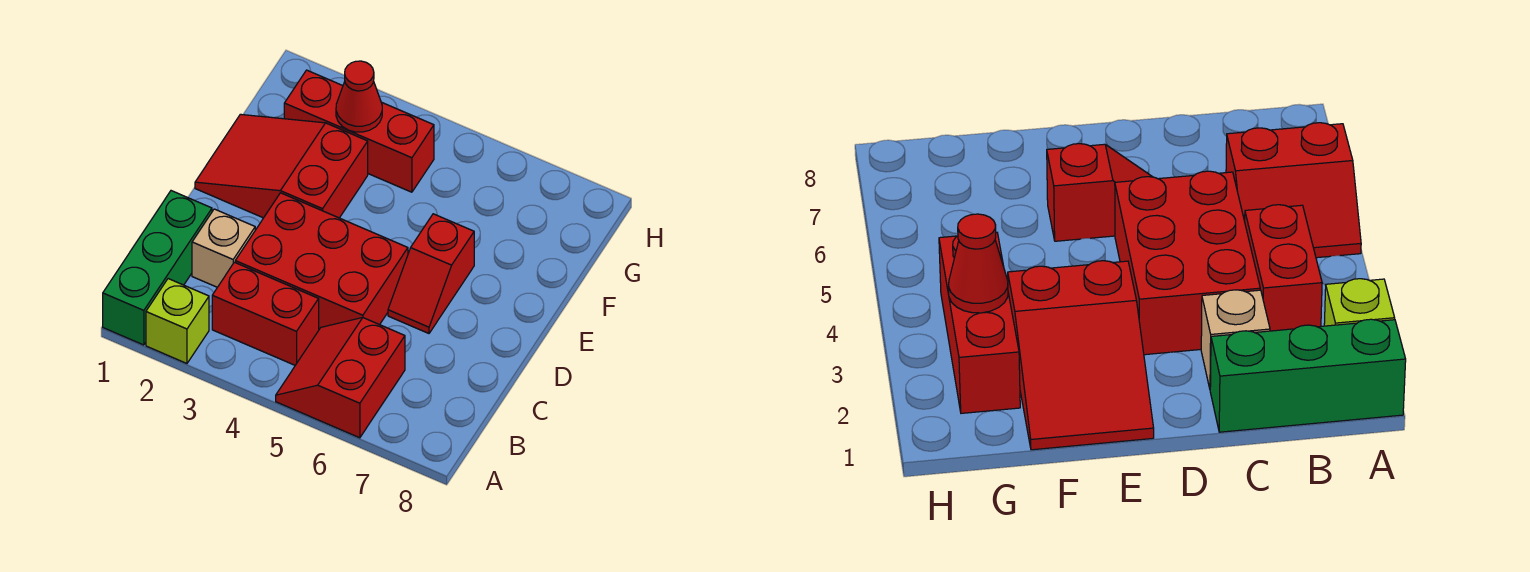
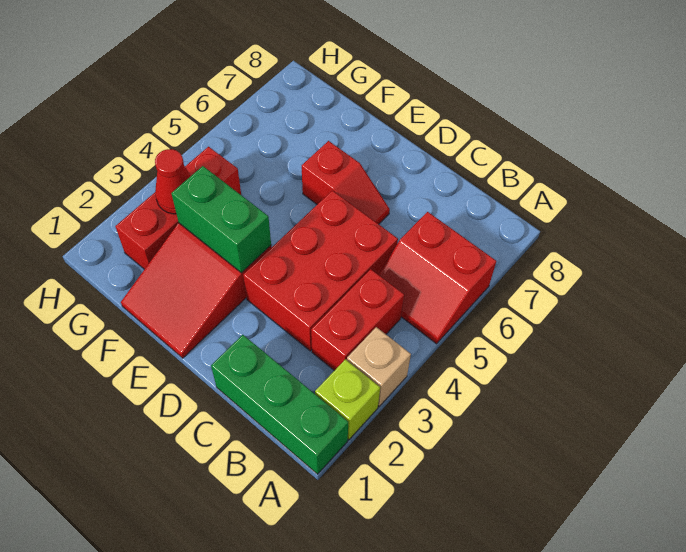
tan brick C2 level 1 -> tan brick A3 level 1
none -> green brick E3:F3 level 2

